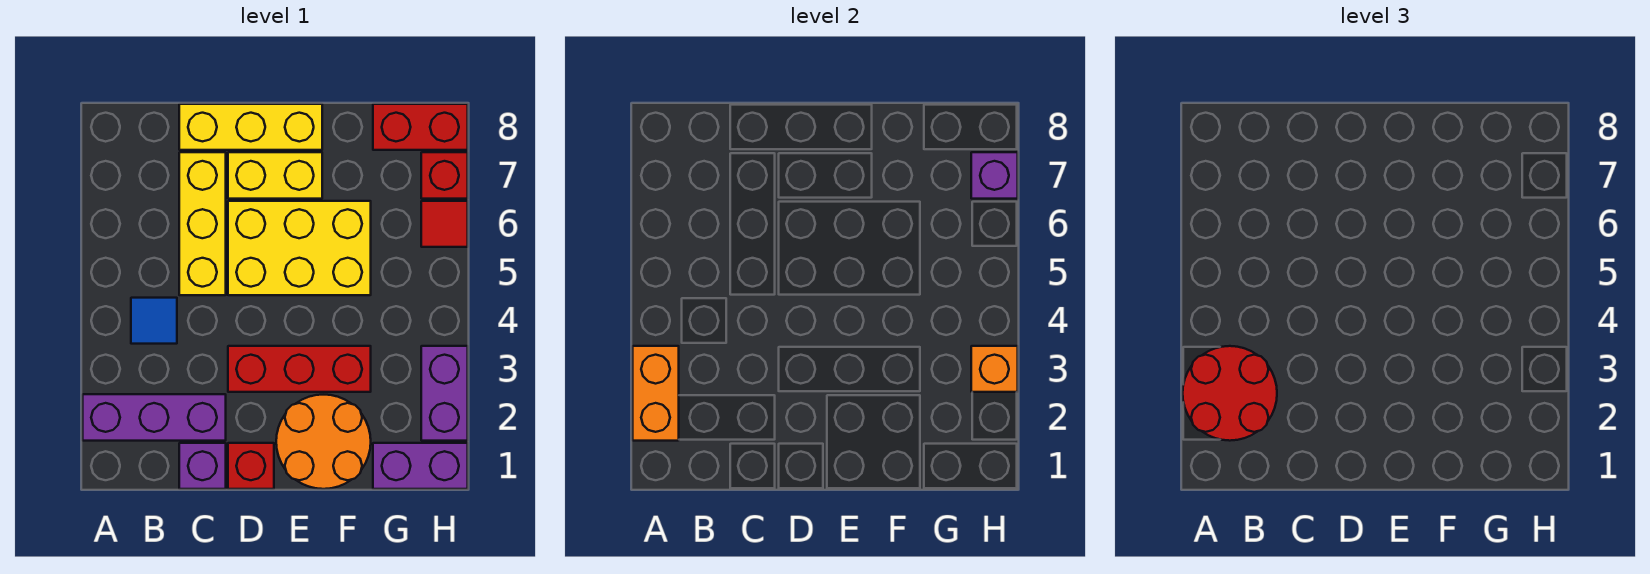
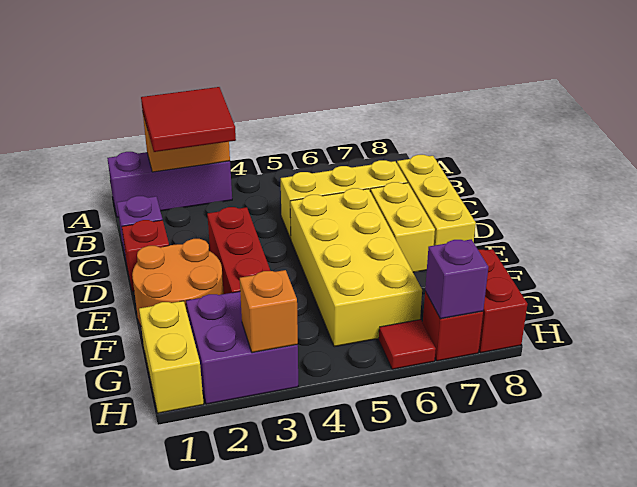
purple brick A2:C2 level 1 -> purple brick A1:A3 level 1
red round brick A2:B3 level 3 -> red tile A2:B3 level 3
blue tile B4 level 1 -> none
yellow brick D5:F6 level 1 -> yellow brick D5:G6 level 1
purple brick G1:H1 level 1 -> yellow brick G1:H1 level 1
purple brick H2:H3 level 1 -> purple brick G2:H3 level 1

